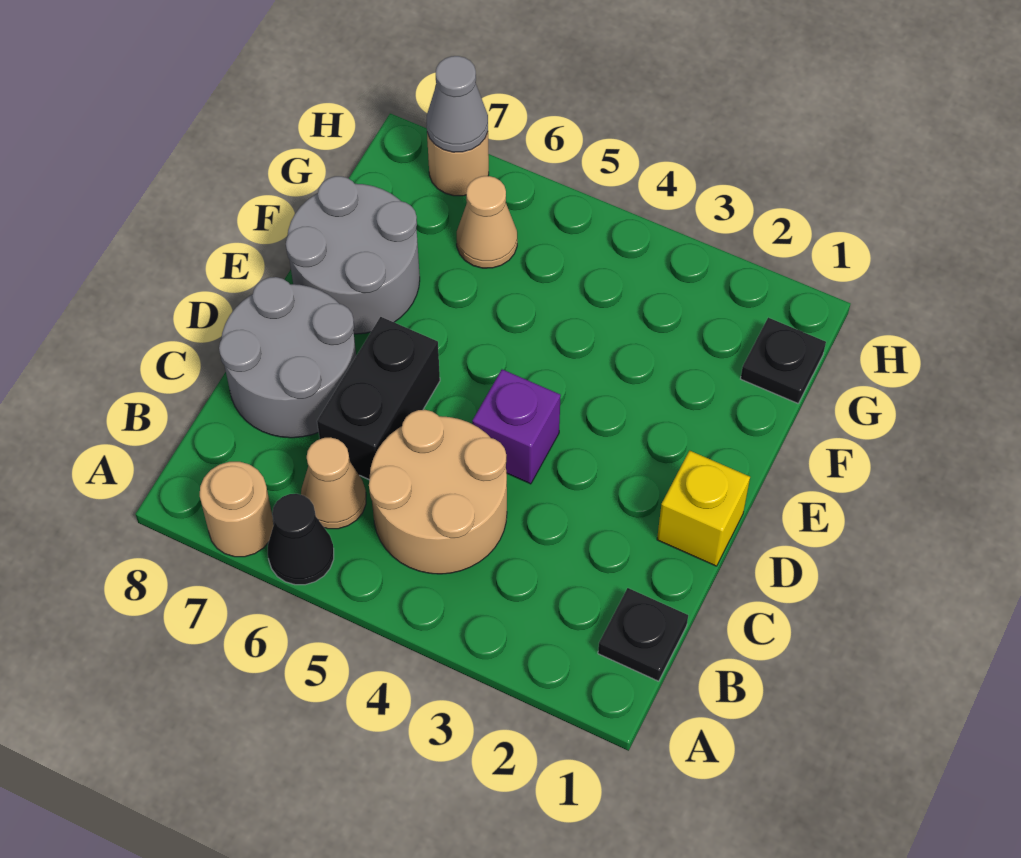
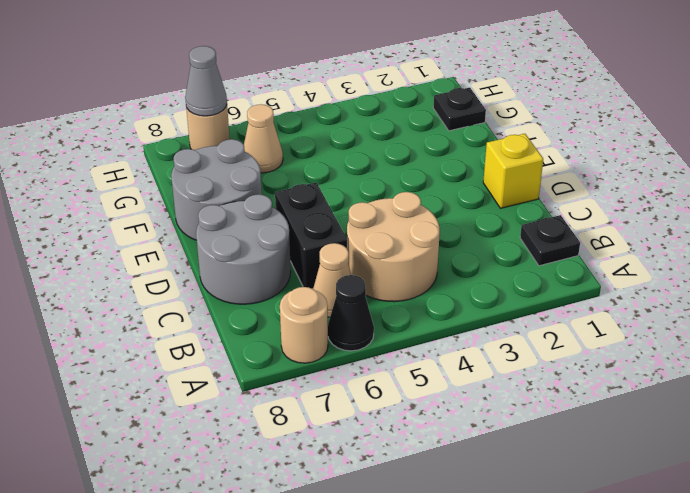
purple brick D4 level 1 -> none

